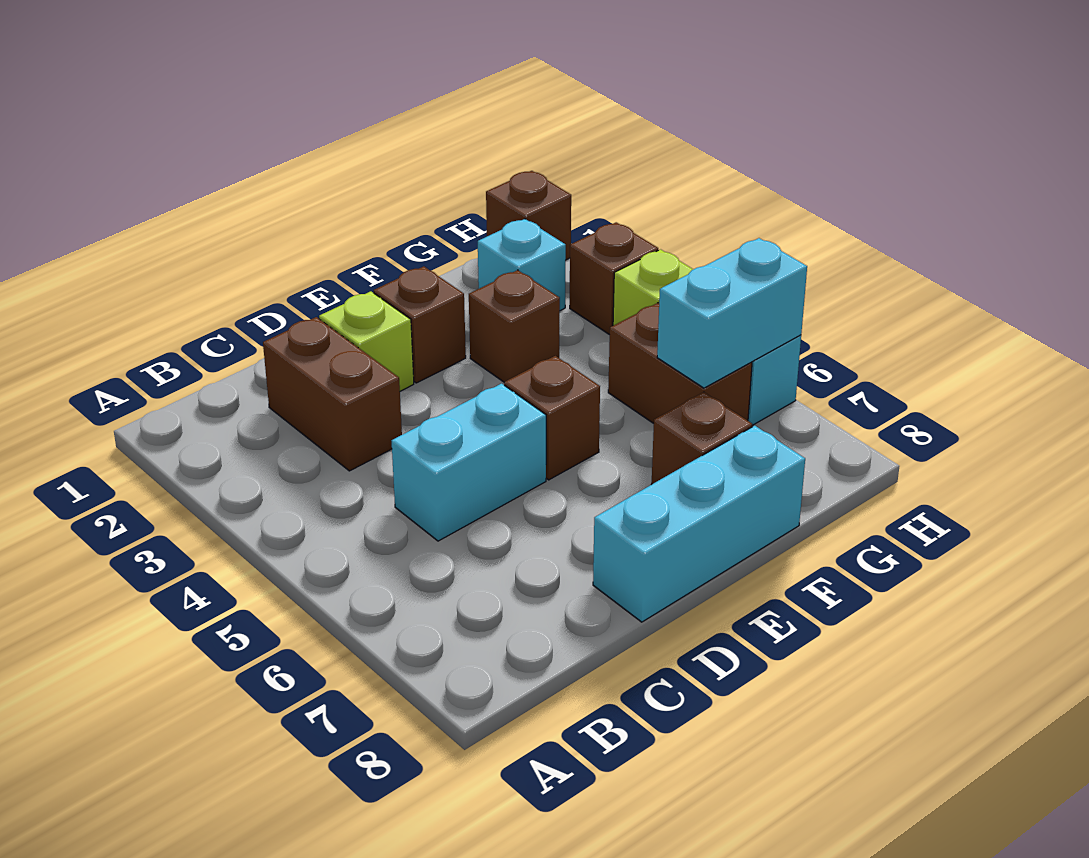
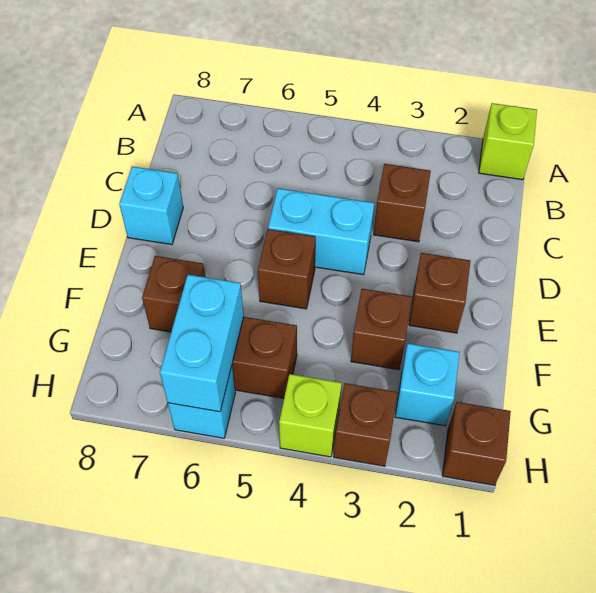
brown brick C2:C3 level 1 -> brown brick C3 level 1
cyan brick C5:D5 level 1 -> cyan brick D4:D5 level 1
lime brick D2 level 1 -> lime brick A1 level 1
cyan brick D8:F8 level 1 -> cyan brick D8 level 1

